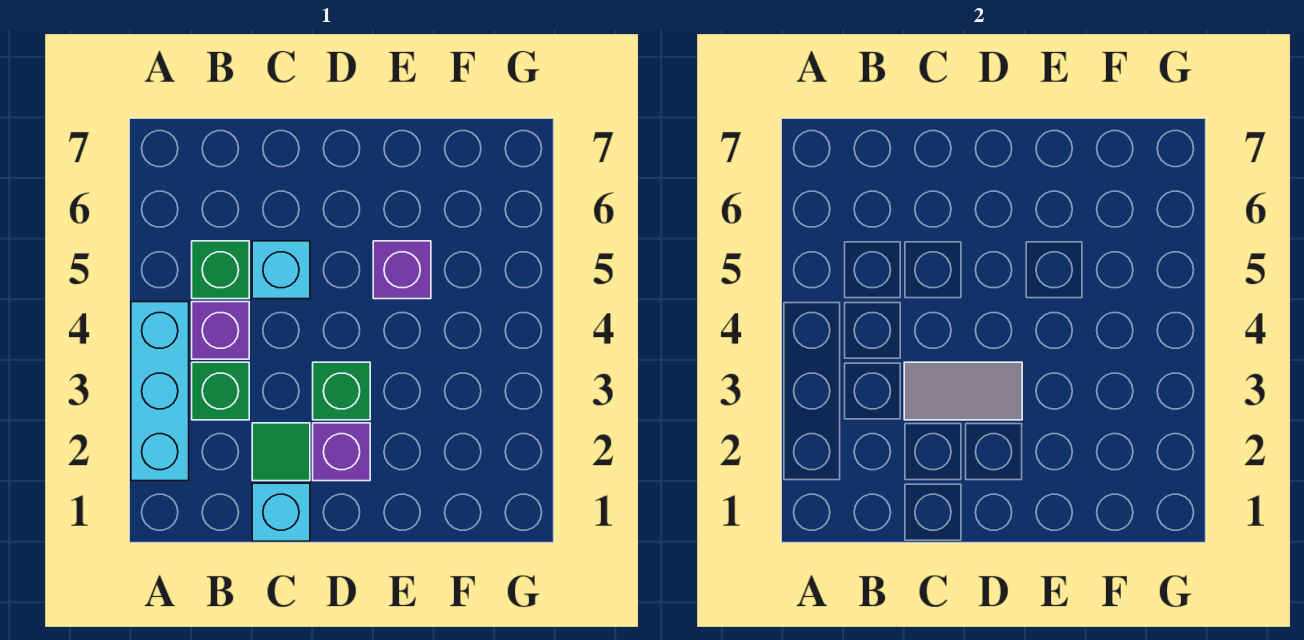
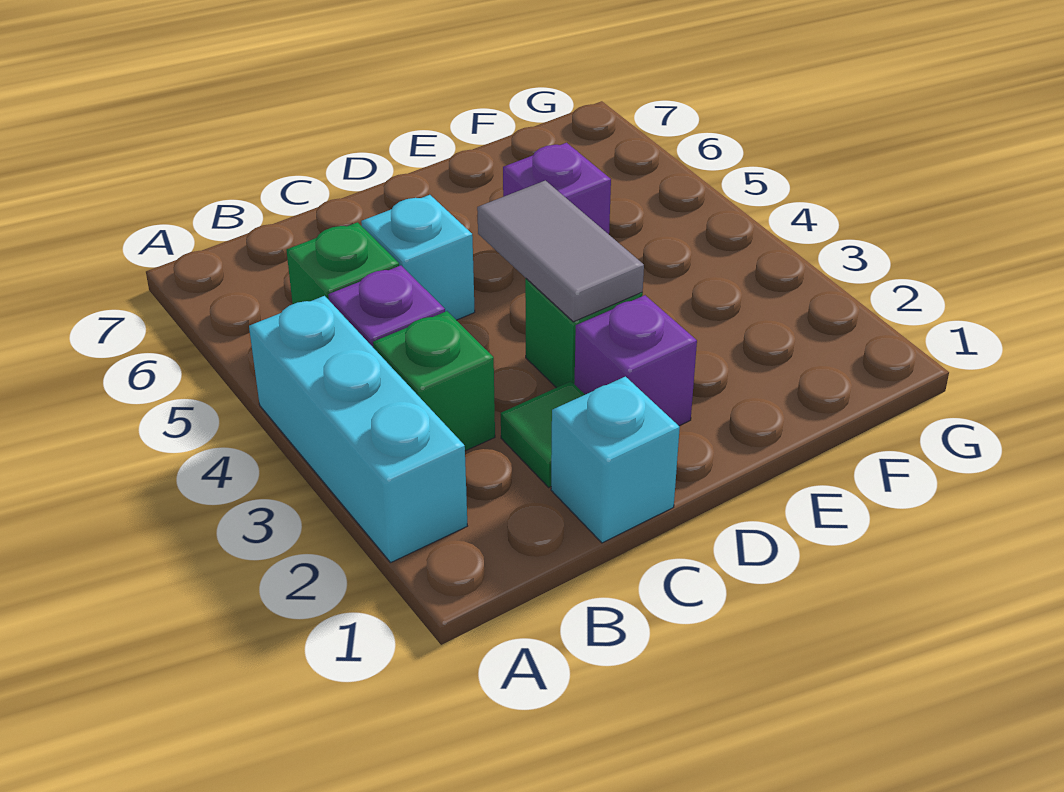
grey tile C3:D3 level 2 -> grey tile D3:D4 level 2

